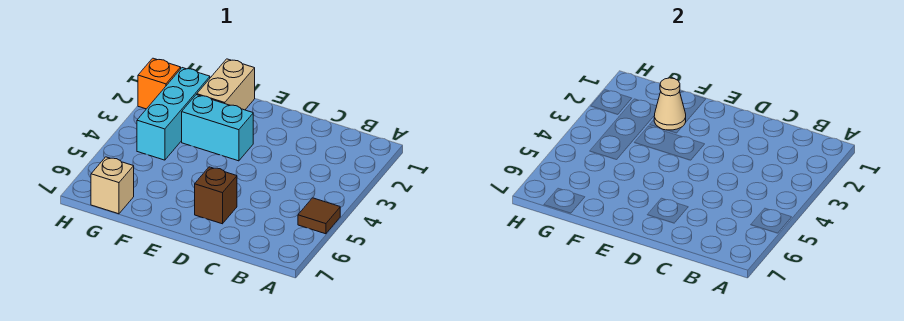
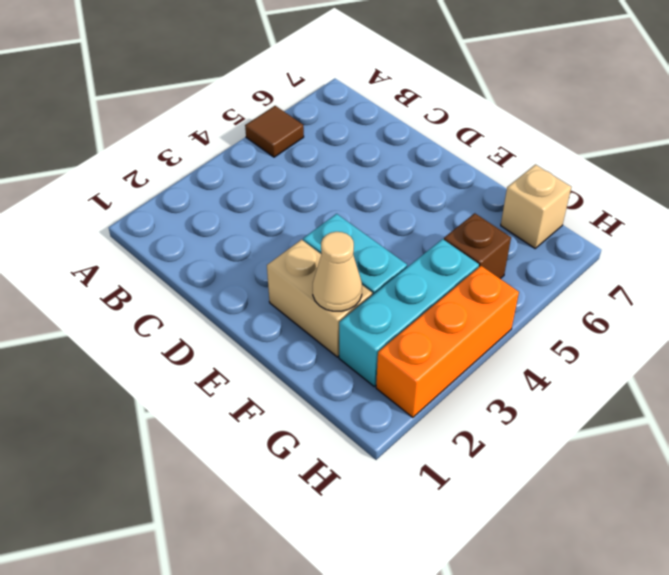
brown brick D6 level 1 -> brown brick G5 level 1
tan brick F1:F2 level 1 -> tan brick E2:F2 level 1
orange brick H2 level 1 -> orange brick H2:H4 level 1

